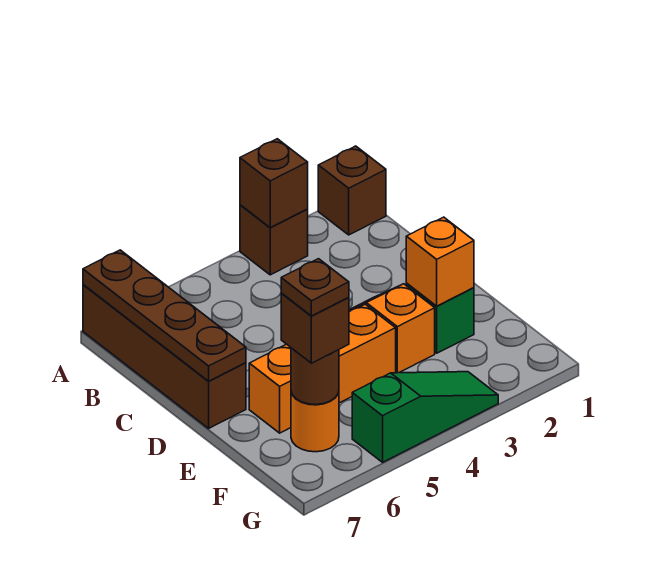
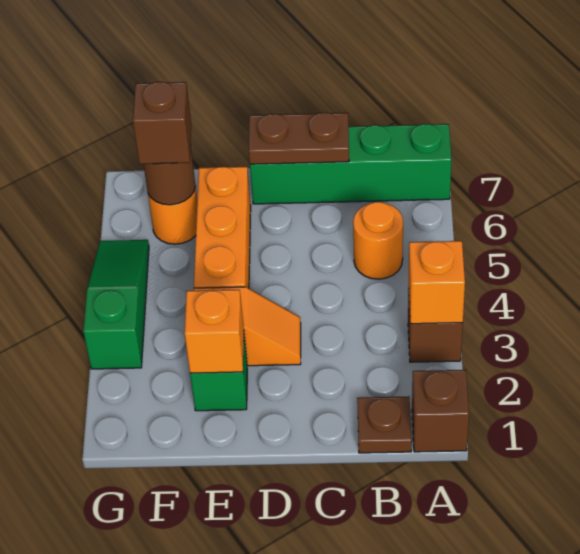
brown brick A3 level 2 -> orange brick A3 level 2
brown brick A7:D7 level 1 -> green brick A7:D7 level 1
brown plate A7:D7 level 2 -> brown plate C7:D7 level 2
none -> orange round brick B5 level 1
brown plate F6 level 4 -> brown plate B1 level 1
green slope G3:G5 level 1 top 5 -> green slope G3:G5 level 1 top 3

